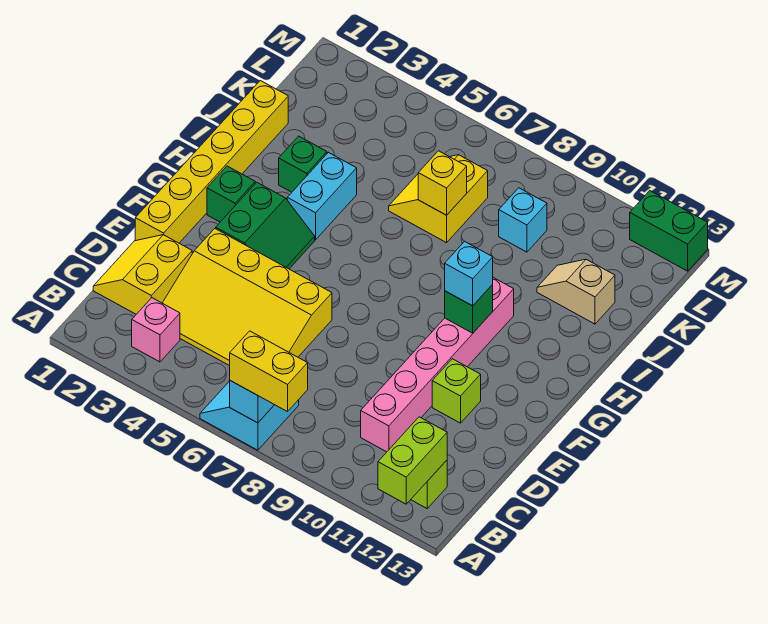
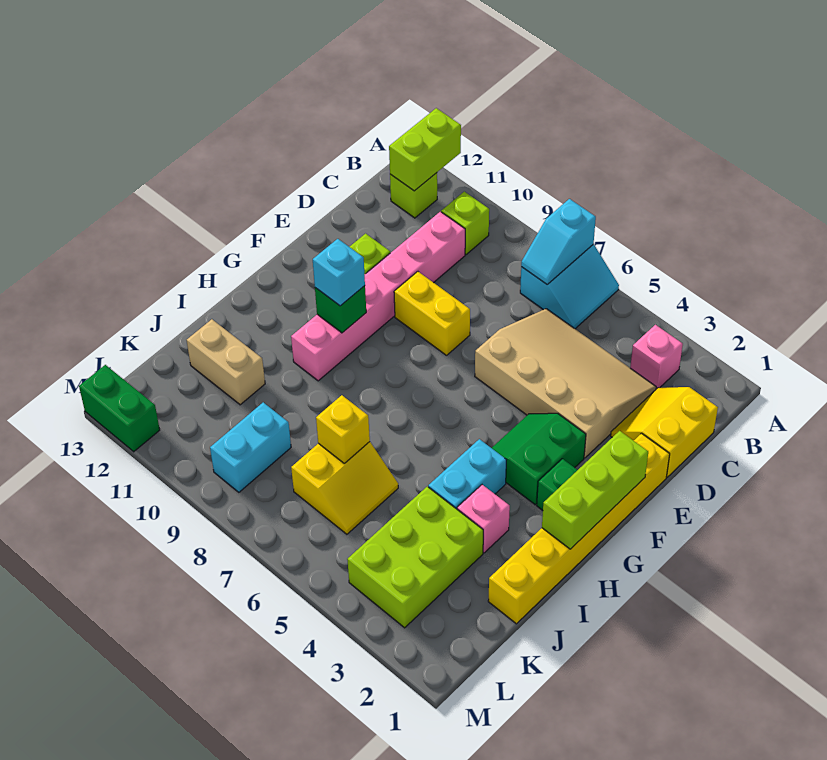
yellow brick A7:A8 level 3 -> yellow brick E8:E9 level 1
none -> lime brick B10 level 1
yellow slope C1:D2 level 1 top 2 -> yellow slope C1:D2 level 1 top 1
yellow slope C3:E6 level 1 top E -> tan slope C3:E6 level 1 top E
none -> lime brick F1:H1 level 2
green brick I3 level 1 -> pink brick I3 level 1
none -> lime brick J3:L4 level 1
tan slope J11:J12 level 1 top 12 -> tan brick J11:J12 level 1
cyan brick K9 level 1 -> cyan brick K9:L9 level 1

